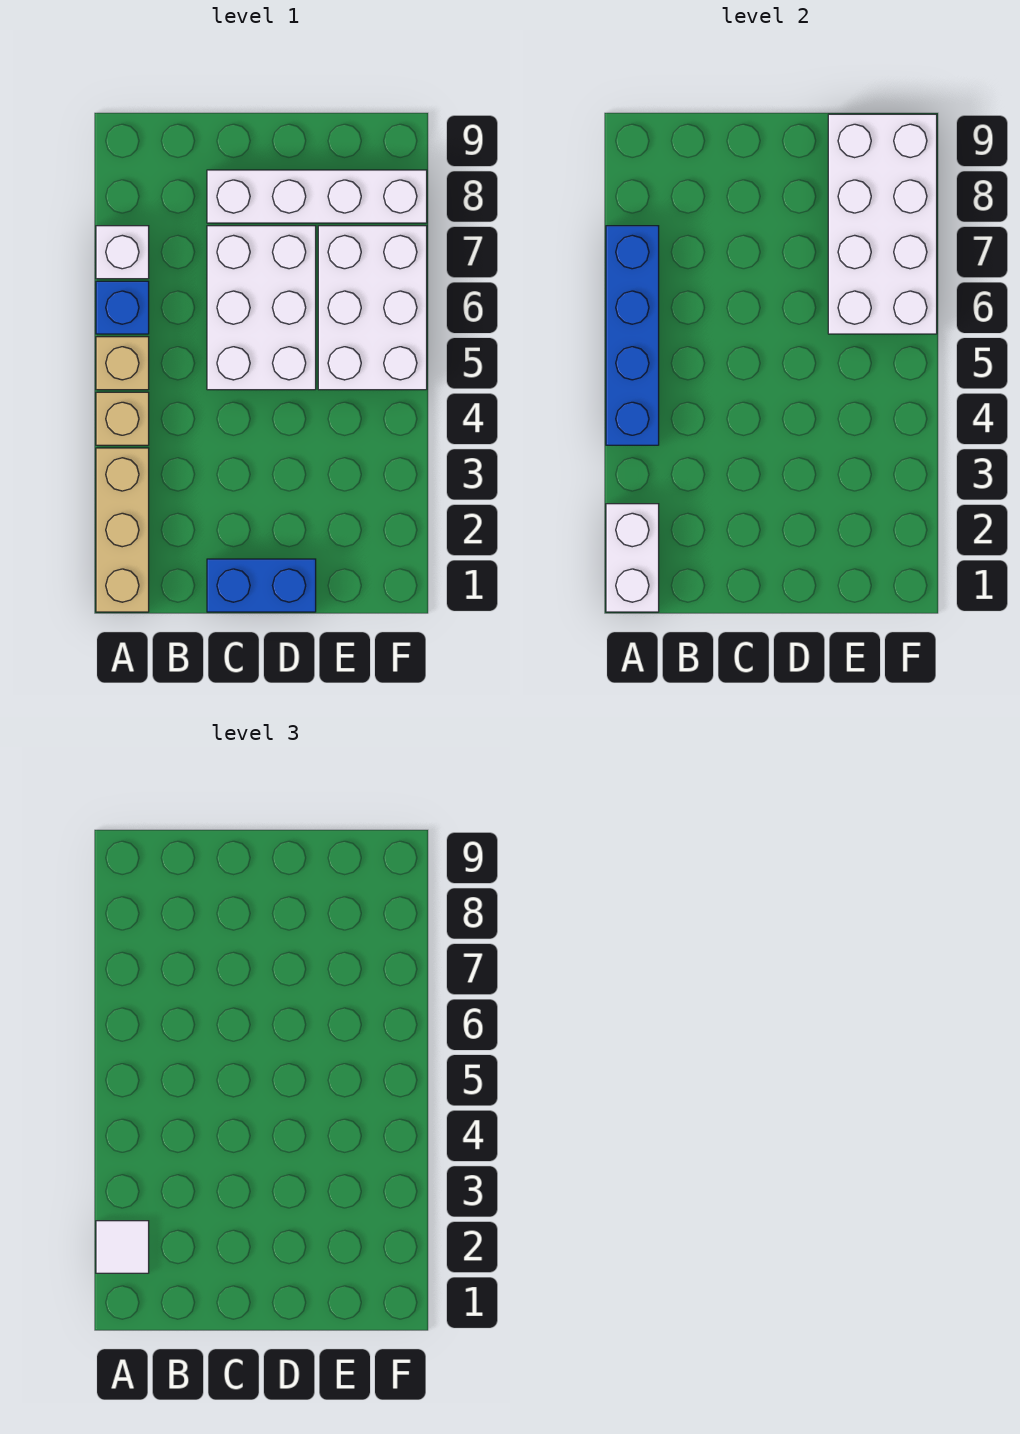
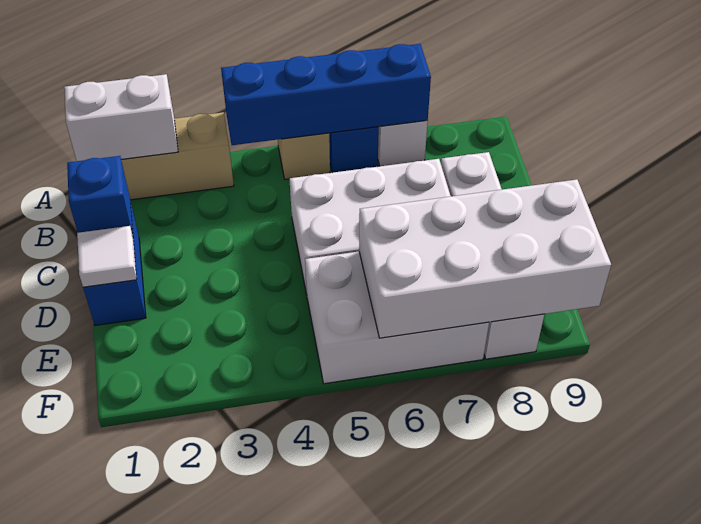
white tile A2 level 3 -> white tile D1 level 2
tan brick A4 level 1 -> none
none -> blue brick C1 level 2

